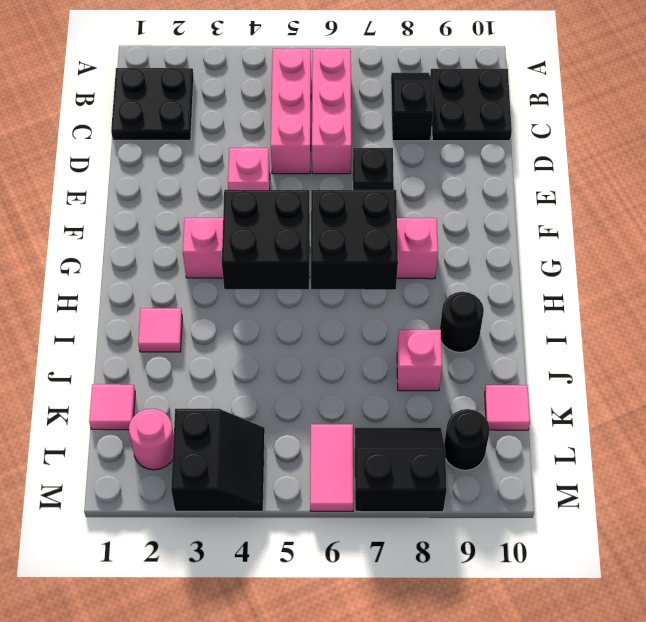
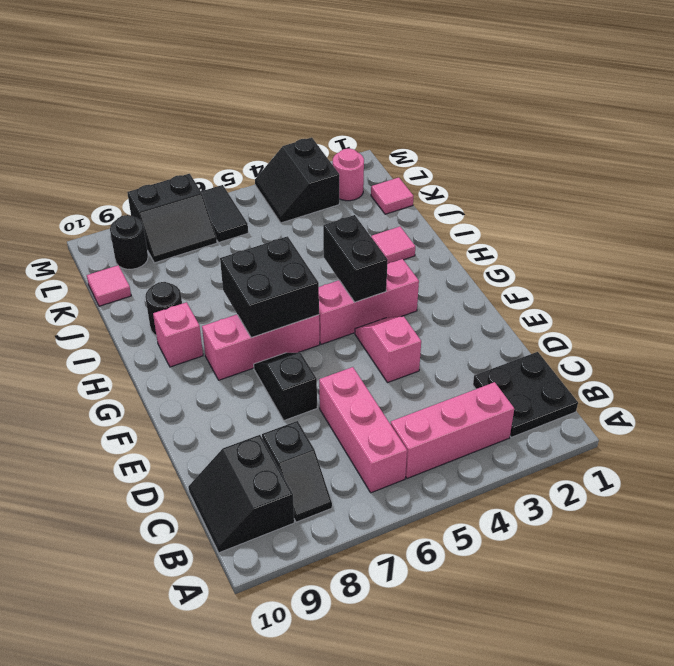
pink brick B5:D5 level 1 -> pink brick B3:B5 level 1
black plate B9:C10 level 1 -> black slope B9:C10 level 1 top 9
black brick G4:H5 level 2 -> black brick G4:H4 level 2
pink brick J8 level 1 -> pink brick H9 level 1
pink tile L6:M6 level 1 -> black tile L6:M6 level 1

